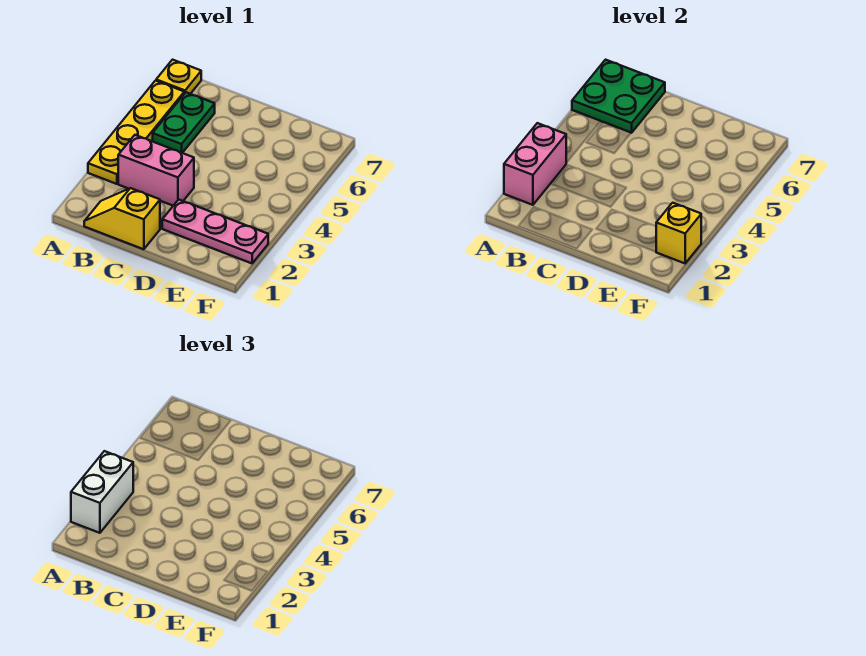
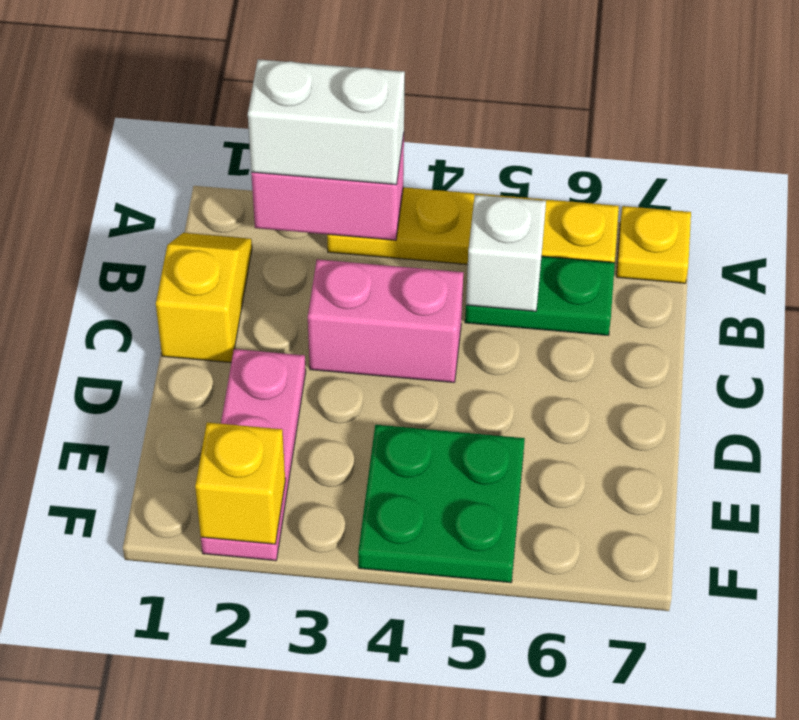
green plate A6:B7 level 2 -> green plate E4:F5 level 1
pink brick B3:C3 level 1 -> pink brick C3:C4 level 1
none -> white brick B5 level 2

